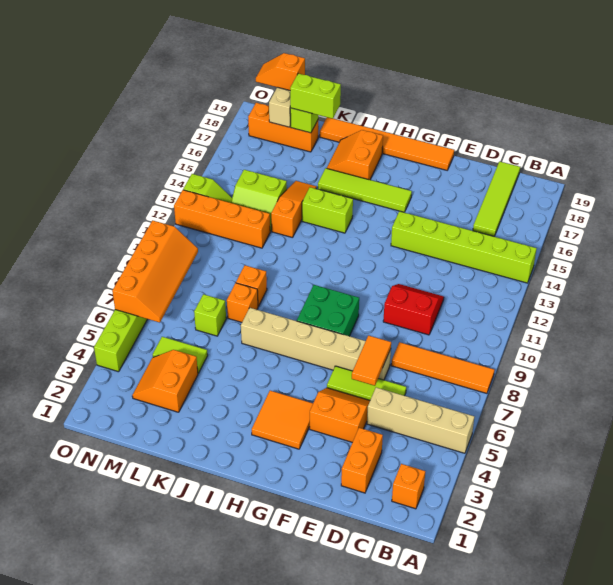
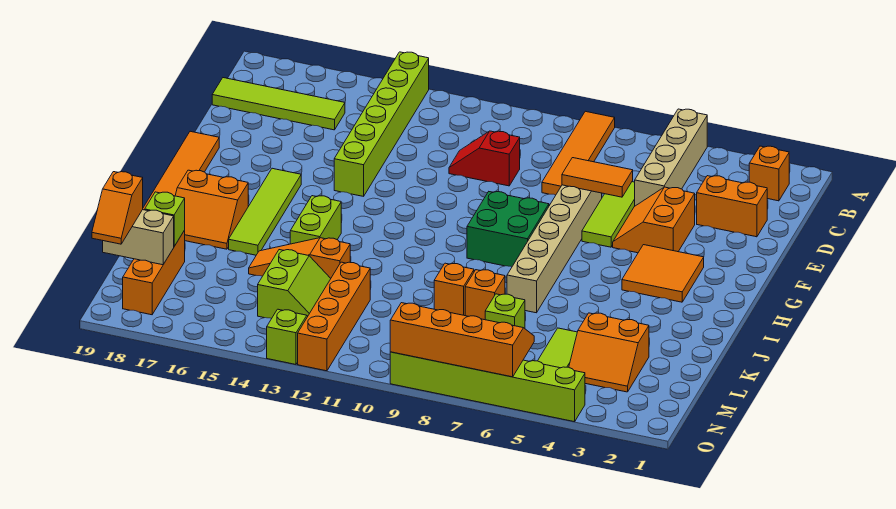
red slope D10:E11 level 1 top 10 -> red slope D10:D11 level 1 top 10
lime brick K18:L18 level 3 -> none

